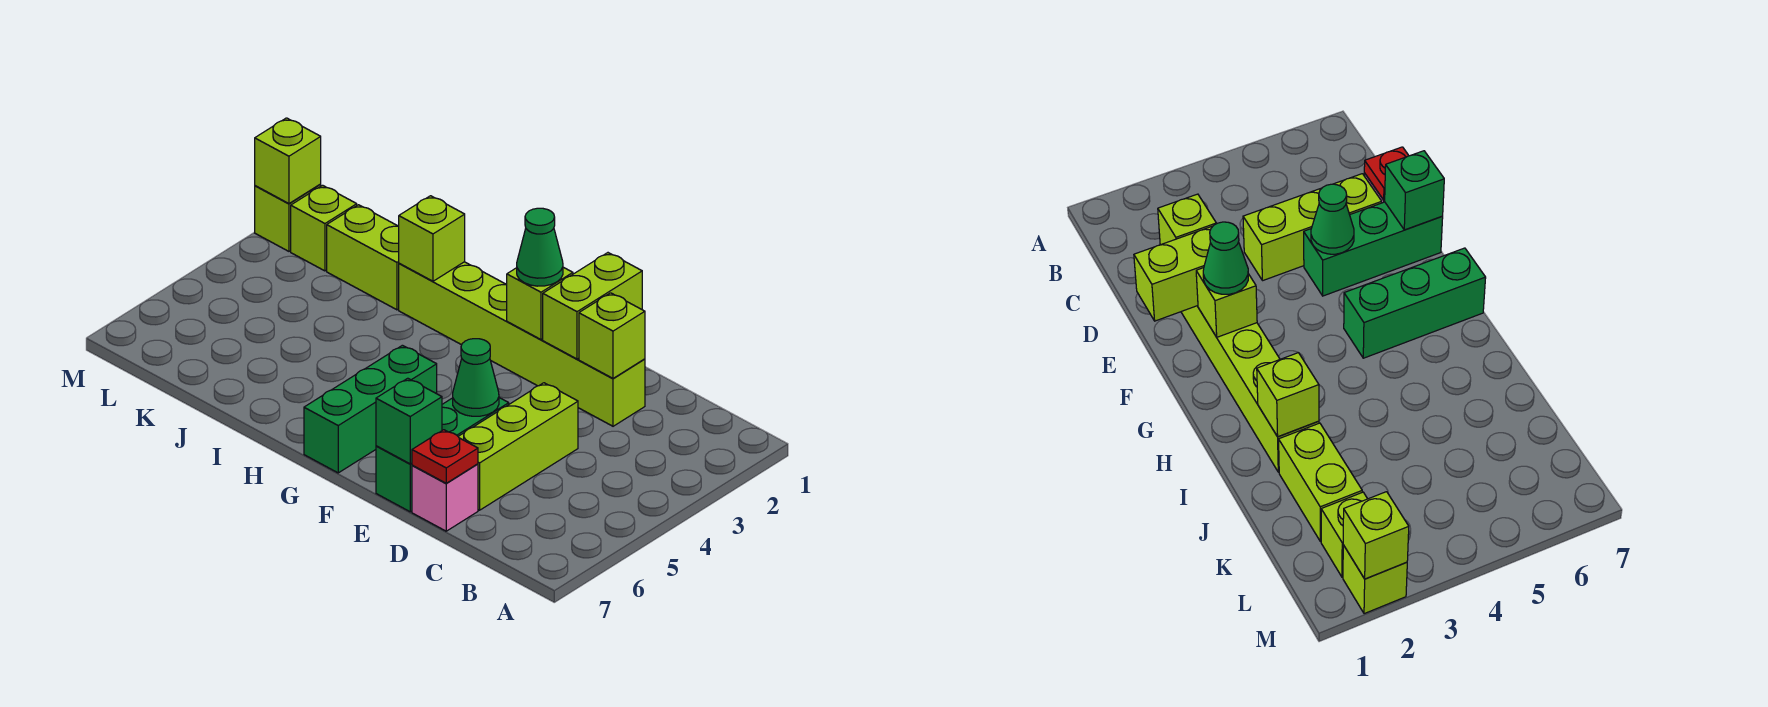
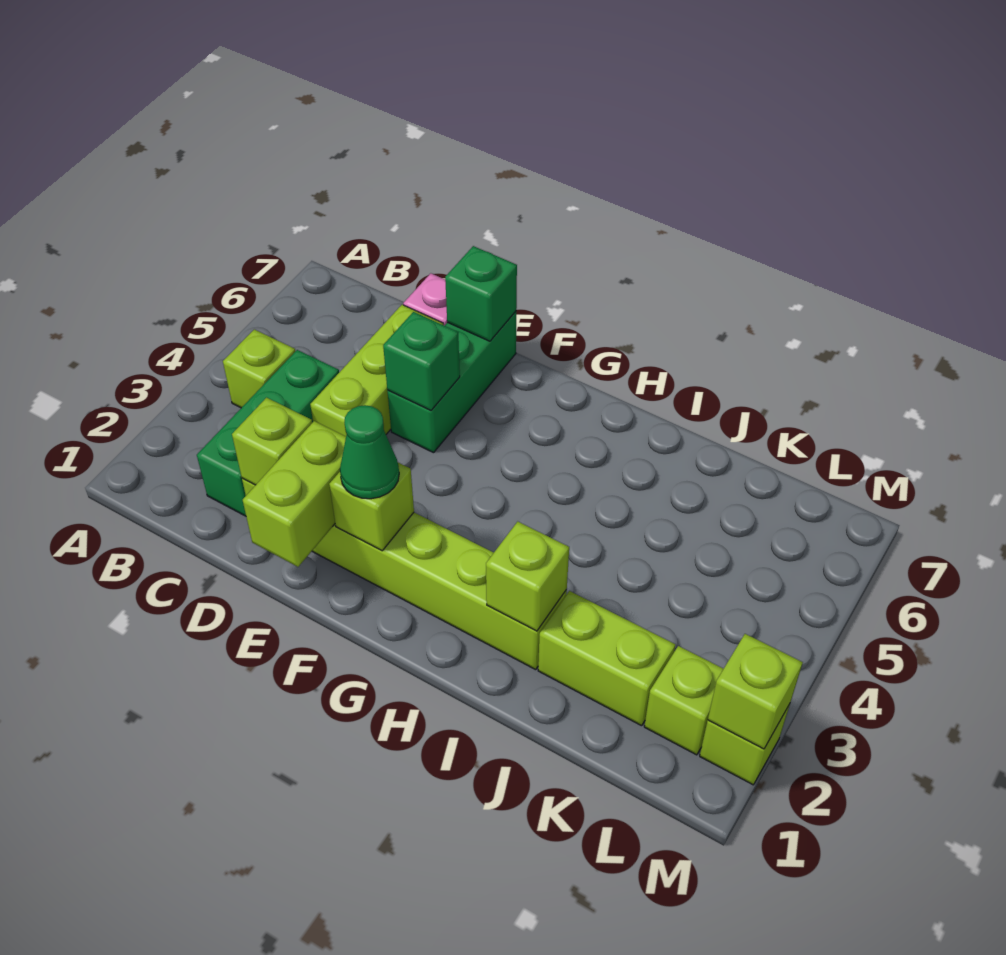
none -> lime brick B4 level 1
red plate D7 level 2 -> none
green cone E5 level 2 -> green brick E5 level 2
green brick G5:G7 level 1 -> green brick C2:C4 level 1

